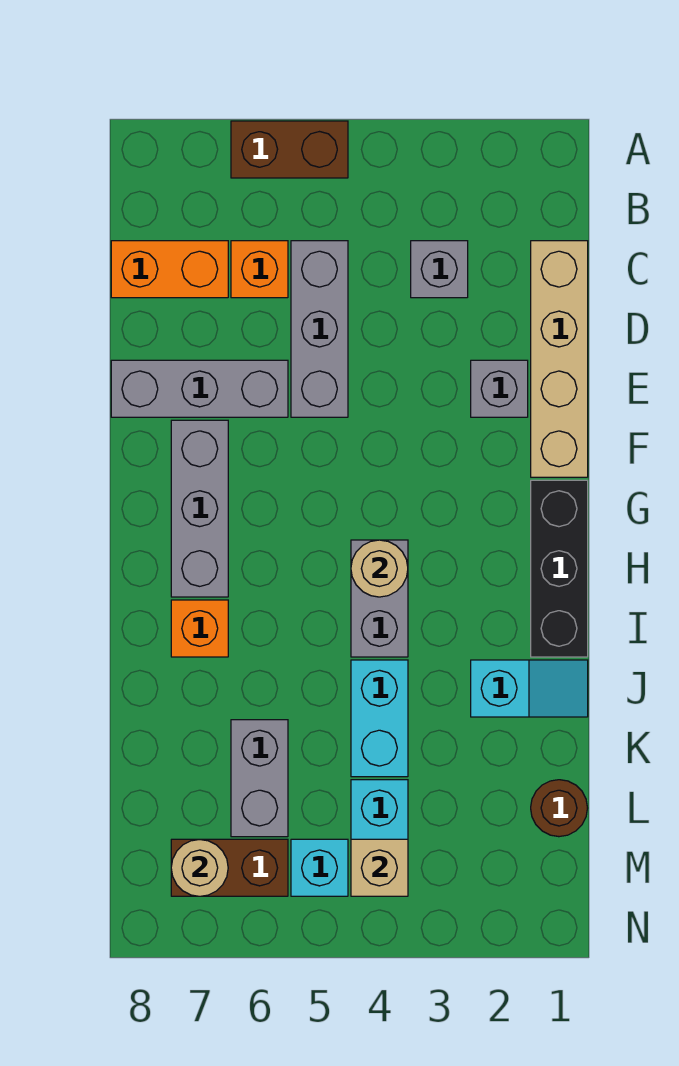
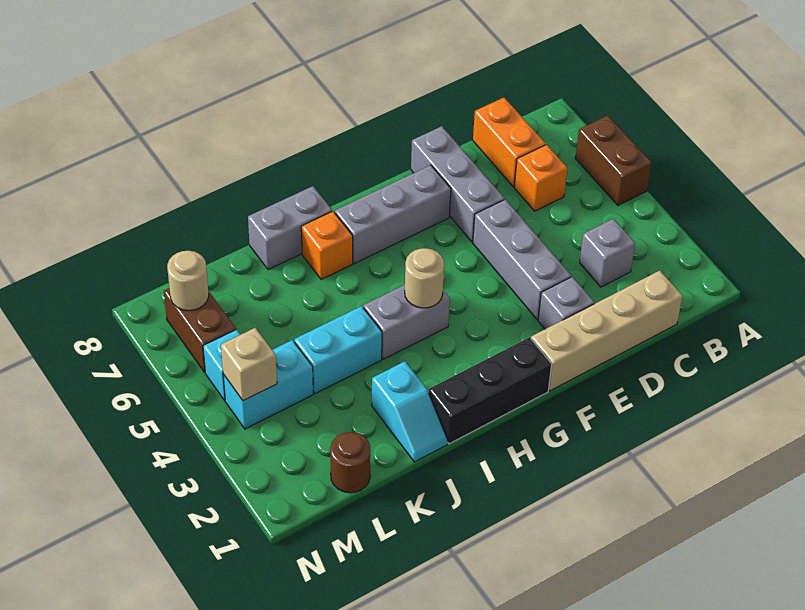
grey brick C5:E5 level 1 -> grey brick E3:E5 level 1
grey brick K6:L6 level 1 -> grey brick I8:J8 level 1

